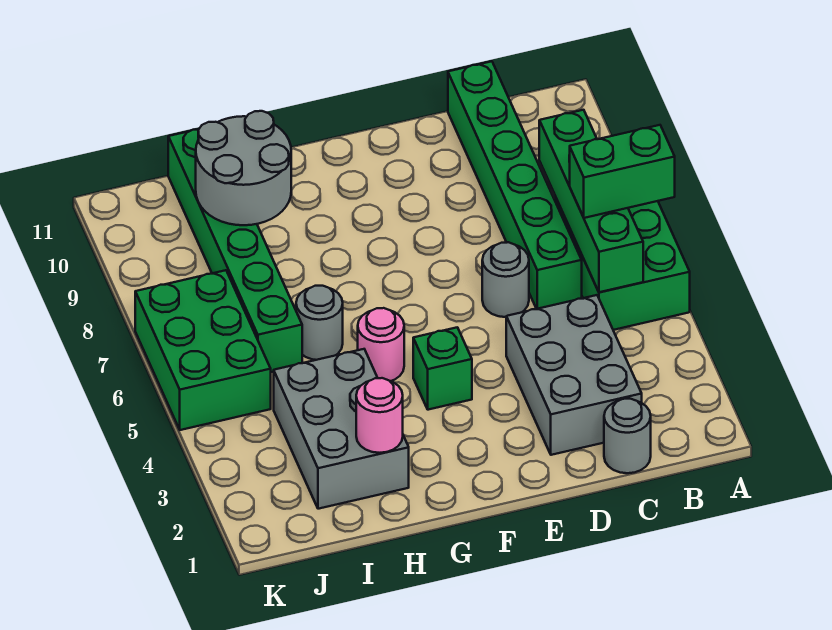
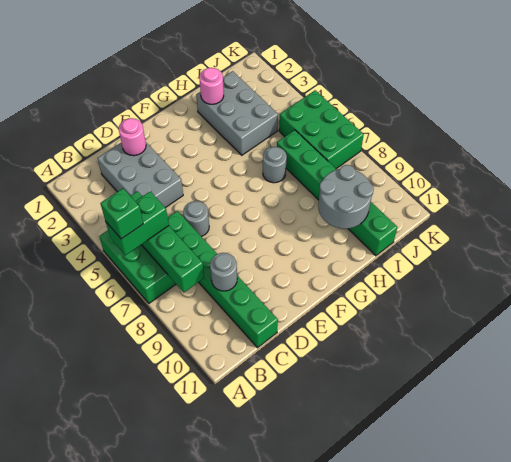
grey round brick C1 level 1 -> grey round brick C9 level 2
green brick F4 level 1 -> green brick A6 level 4
pink round brick G5 level 1 -> pink round brick D2 level 2

